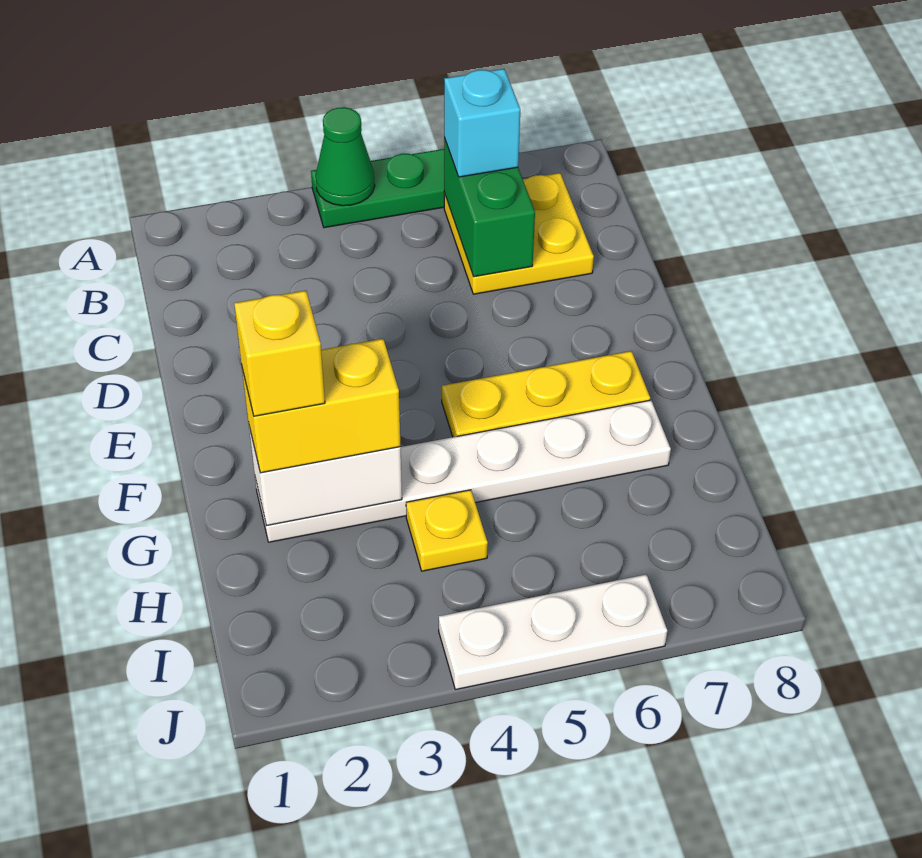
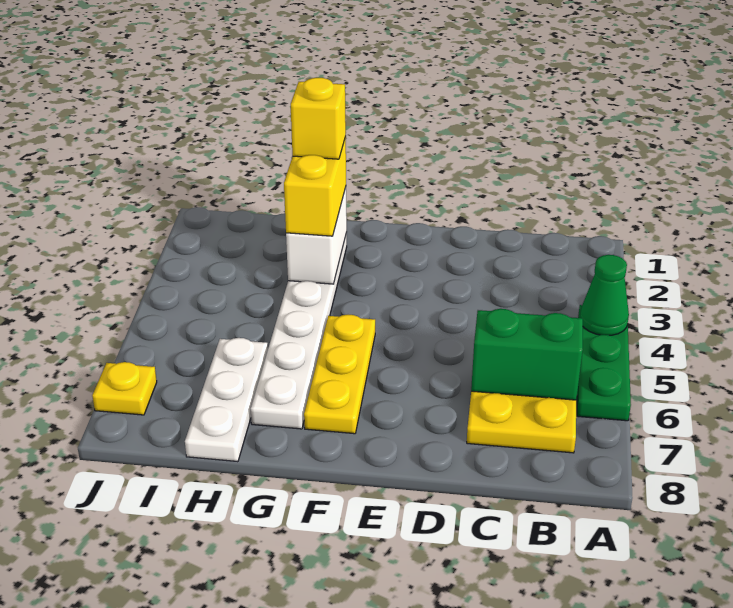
cyan brick B6 level 3 -> none
yellow plate H4 level 1 -> yellow plate J7 level 1
white plate J4:J6 level 1 -> white plate H6:H8 level 1

